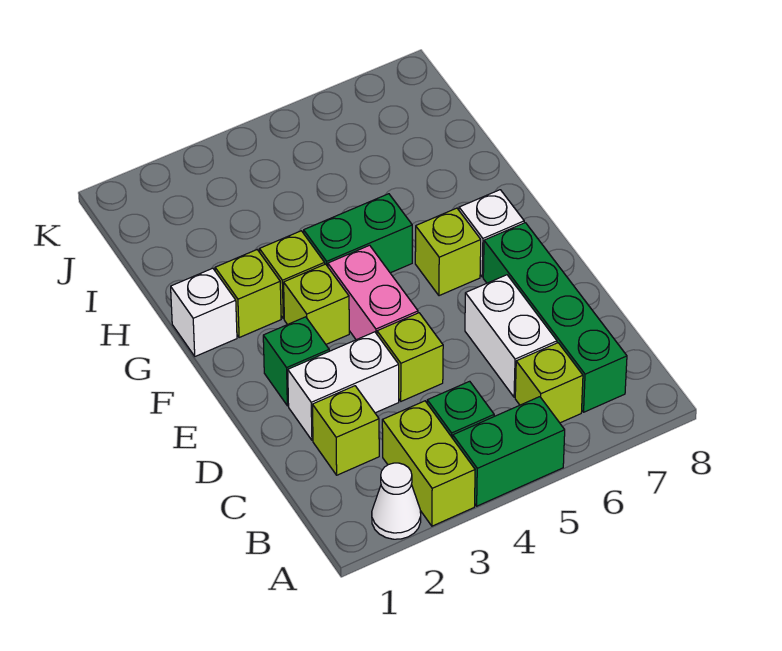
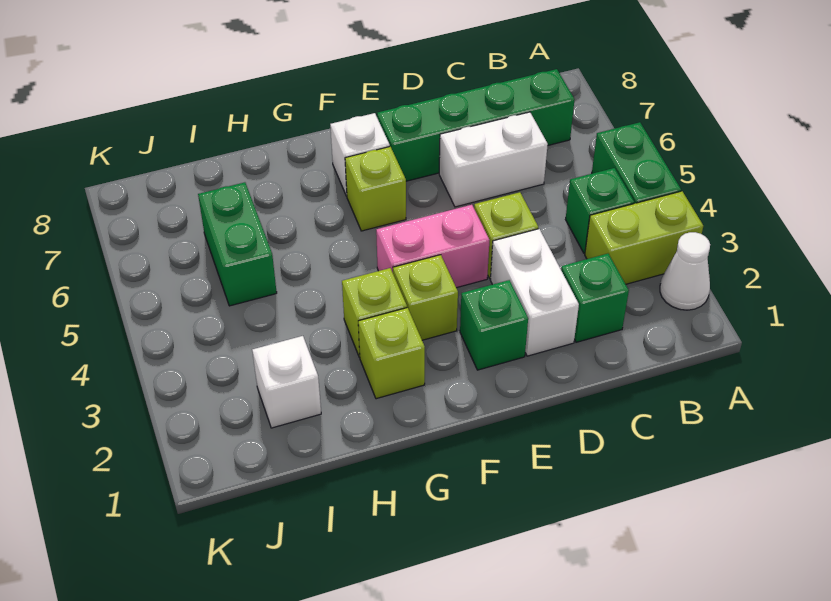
lime brick B6 level 1 -> none
lime brick C2 level 1 -> green brick C2 level 1
white brick G1 level 1 -> white brick I2 level 1
green brick G4:G5 level 1 -> green brick I5:I6 level 1

